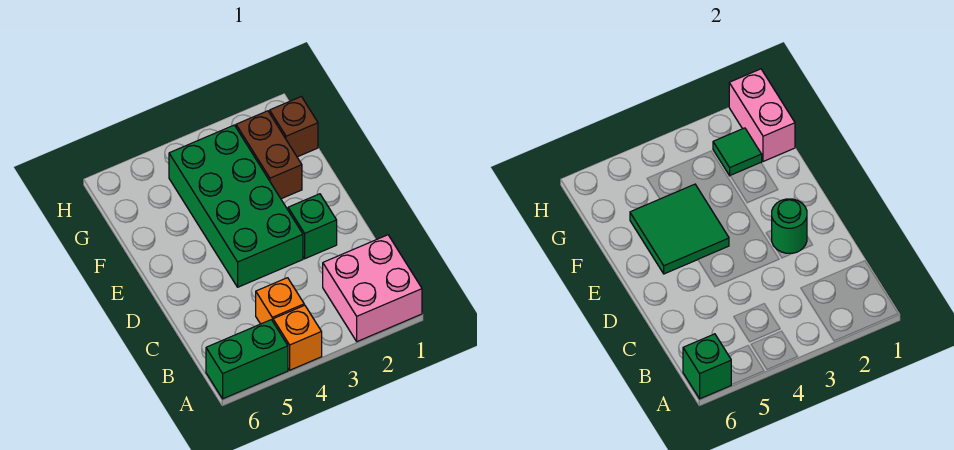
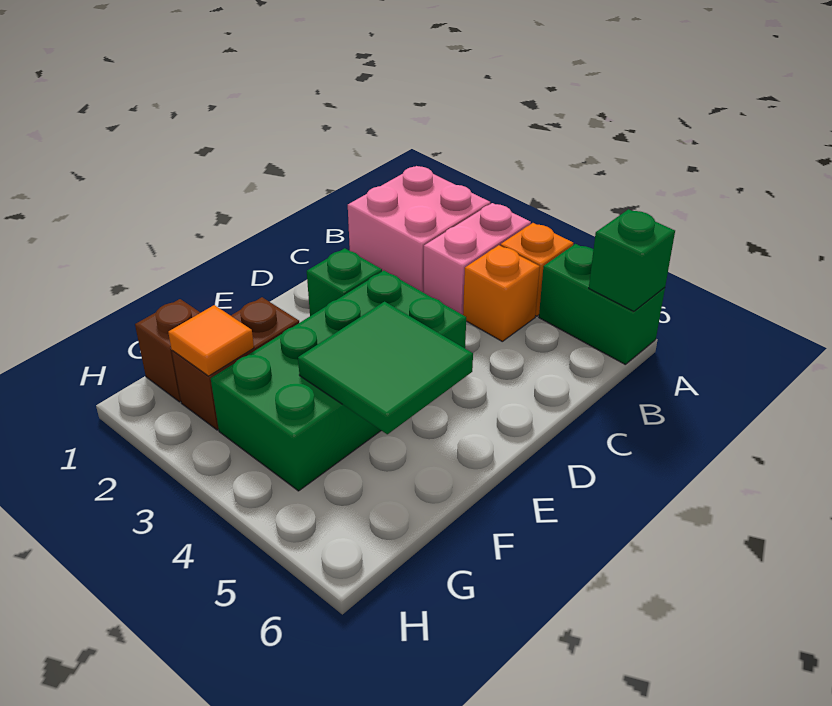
green round brick D2 level 2 -> none
pink brick G1:H1 level 2 -> pink brick A3:B3 level 1
green tile G2 level 2 -> orange tile G2 level 2

